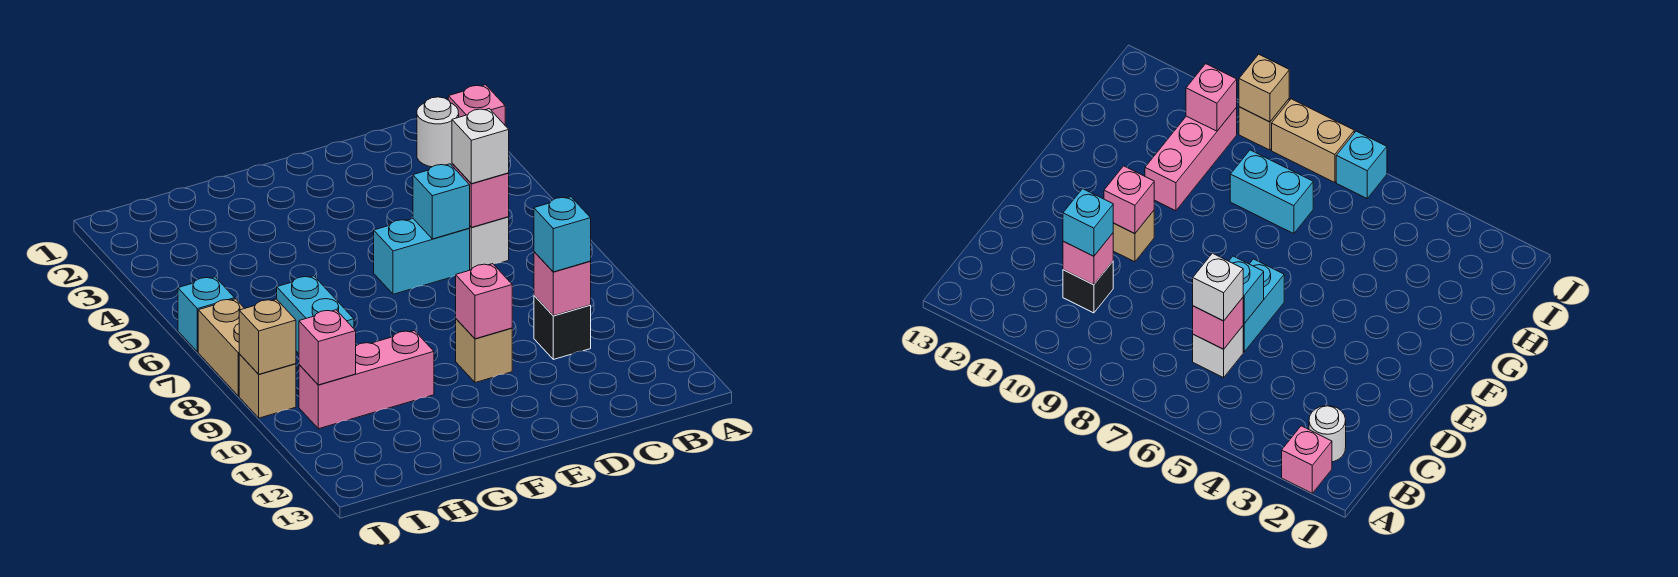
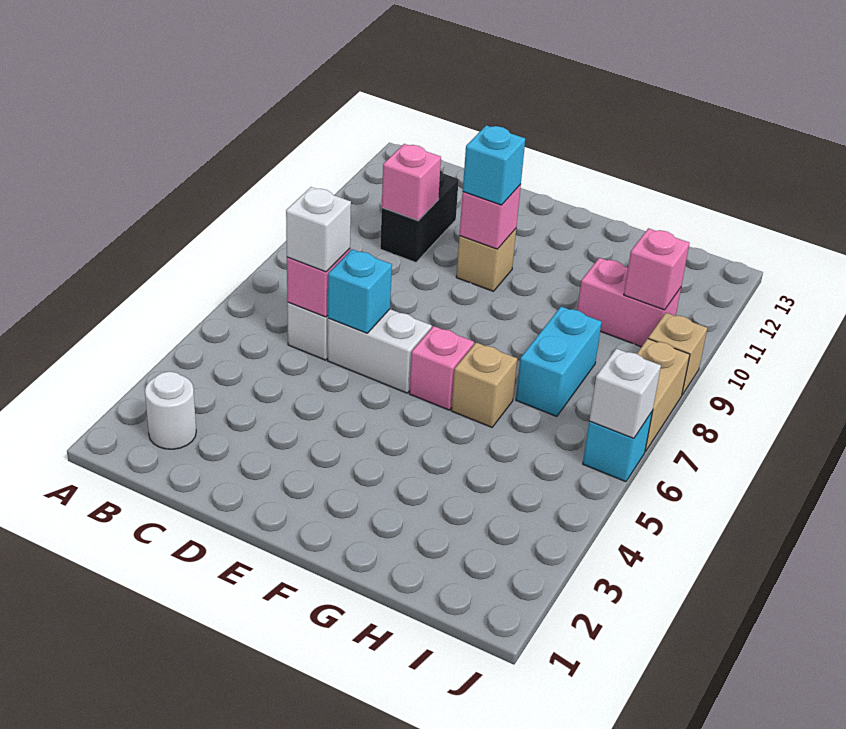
pink brick A2 level 1 -> pink brick F6 level 1
black brick C10 level 1 -> black brick C10:C11 level 1
cyan brick C10 level 3 -> cyan brick E10 level 3
cyan brick D6:E6 level 1 -> white brick D6:E6 level 1
pink brick G10:I10 level 1 -> pink brick H10:I10 level 1
none -> white brick J6 level 2
tan brick J9 level 2 -> tan brick G6 level 1

